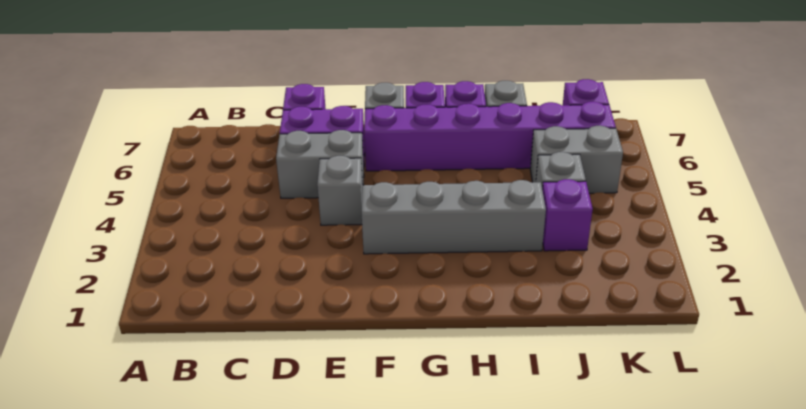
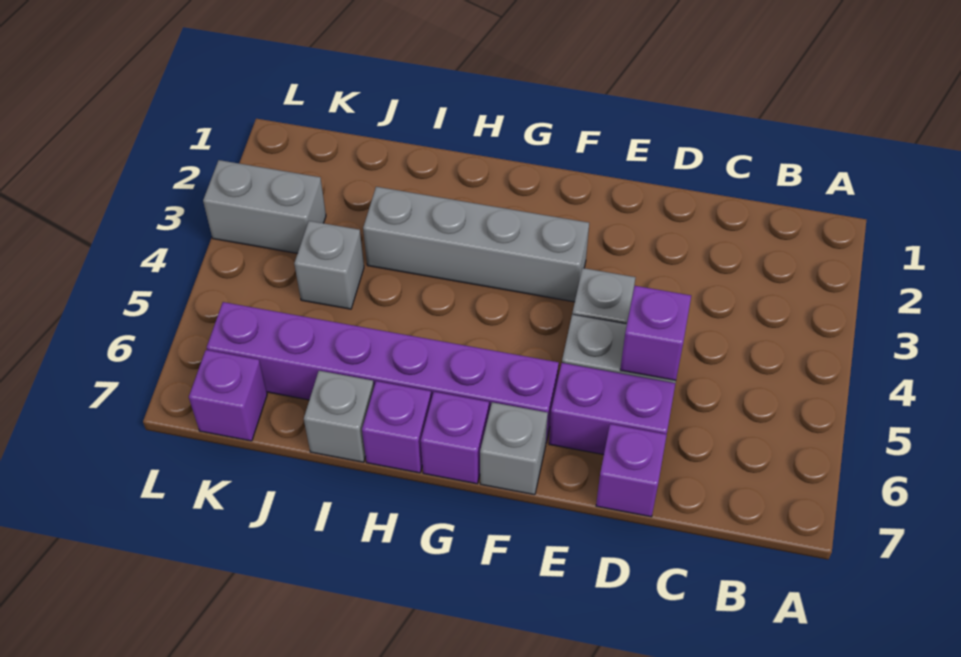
purple brick J3 level 1 -> purple brick D5 level 2
grey brick J5:K5 level 1 -> grey brick K3:L3 level 1

